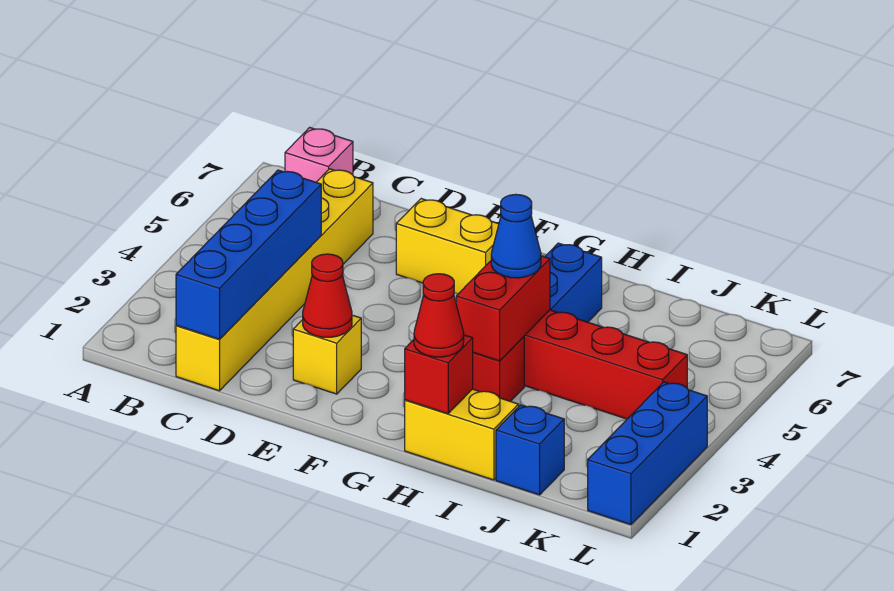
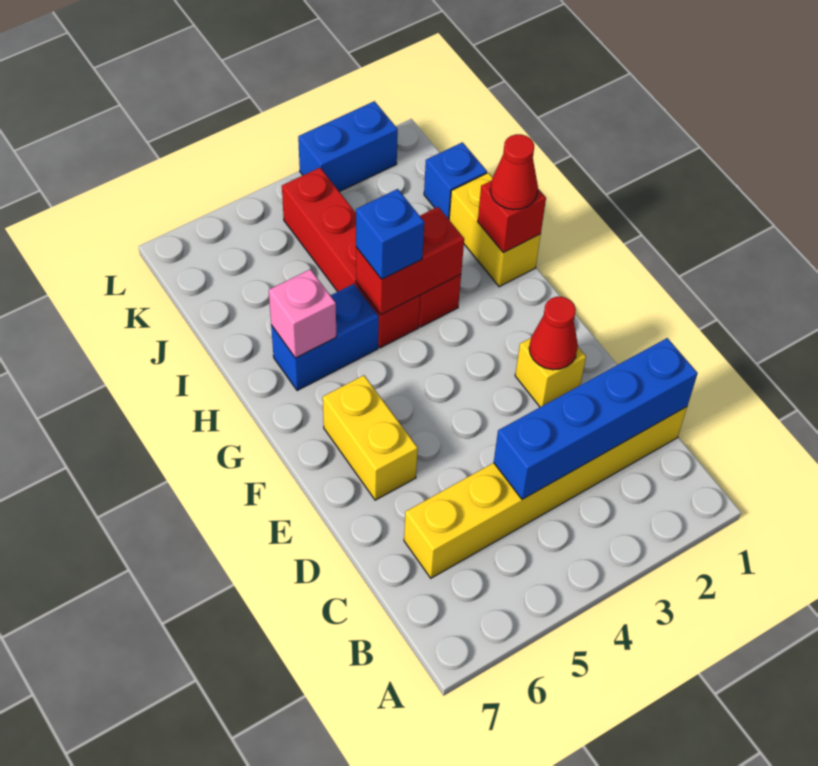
pink brick B7 level 1 -> pink brick H6 level 2
blue cone H4 level 3 -> blue brick H4 level 3
blue brick L1:L3 level 1 -> blue brick L2:L3 level 1

